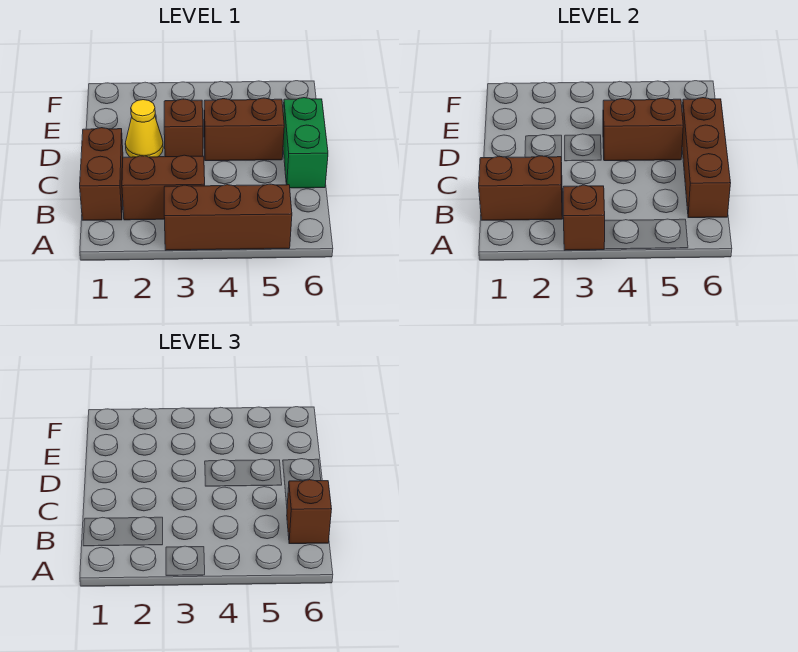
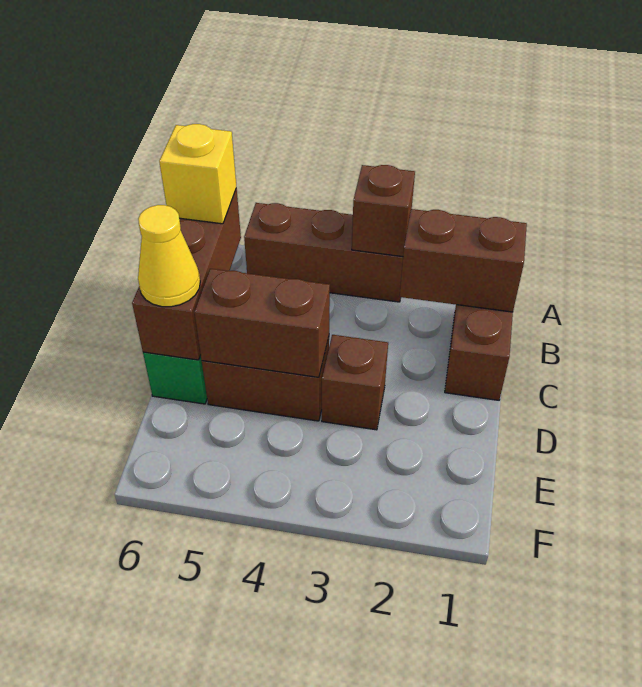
brown brick B2:B3 level 1 -> none
brown brick B6 level 3 -> yellow brick B6 level 3
yellow cone D2 level 1 -> yellow cone D6 level 3

